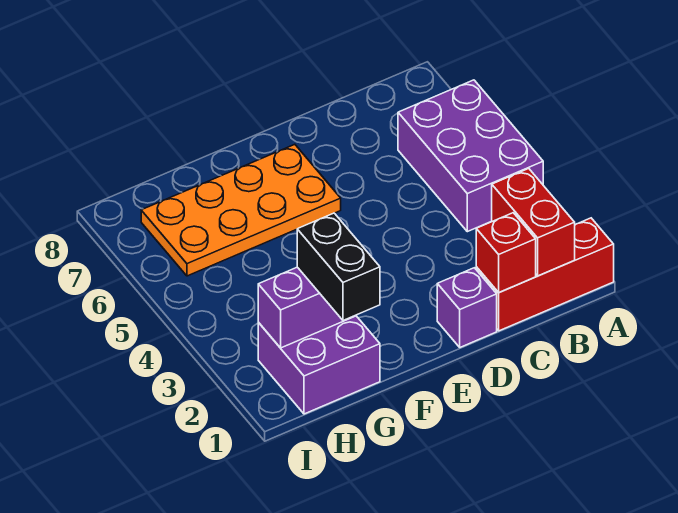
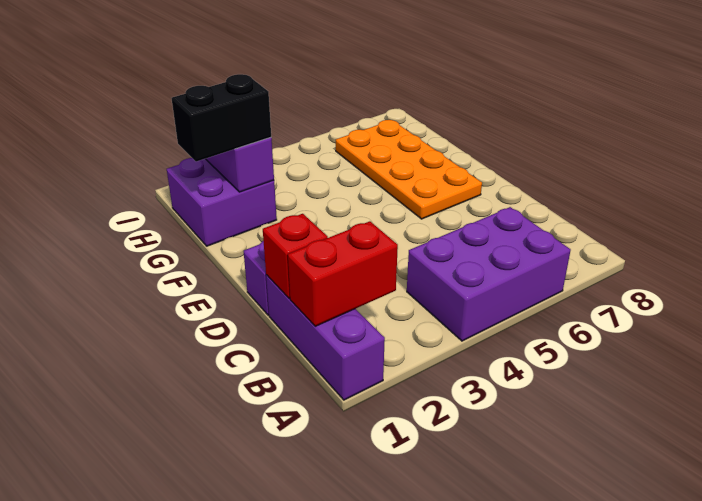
red brick A1:C1 level 1 -> purple brick A1:C1 level 1

